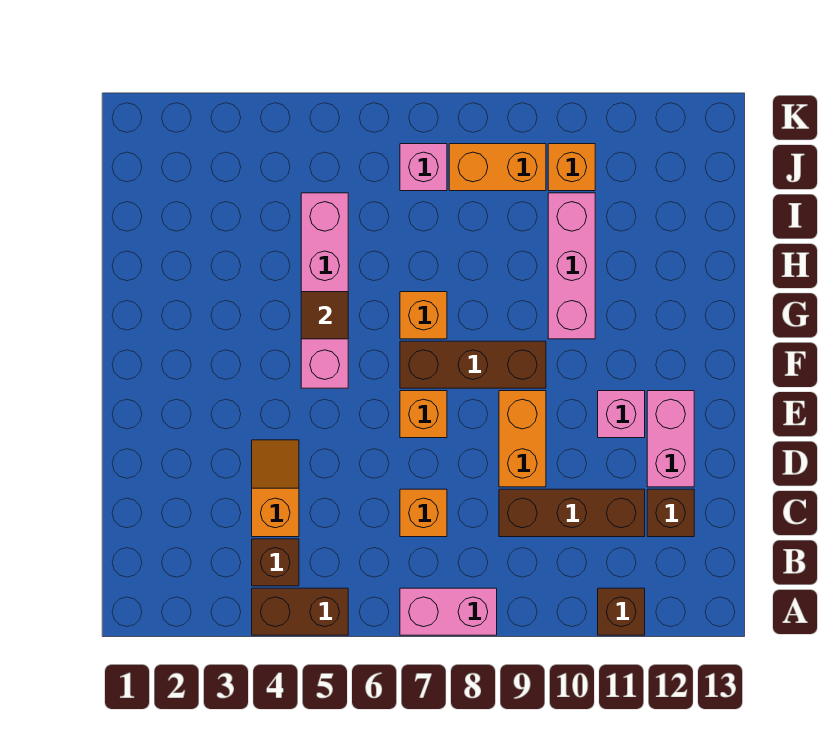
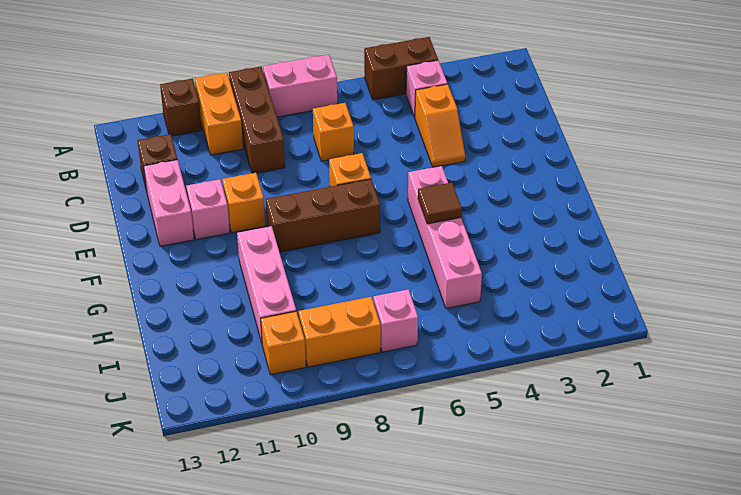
brown brick B4 level 1 -> pink brick B4 level 1
brown brick C9:C11 level 1 -> brown brick A9:C9 level 1
orange brick D9:E9 level 1 -> orange brick A10:B10 level 1
orange brick G7 level 1 -> orange brick E10 level 1

